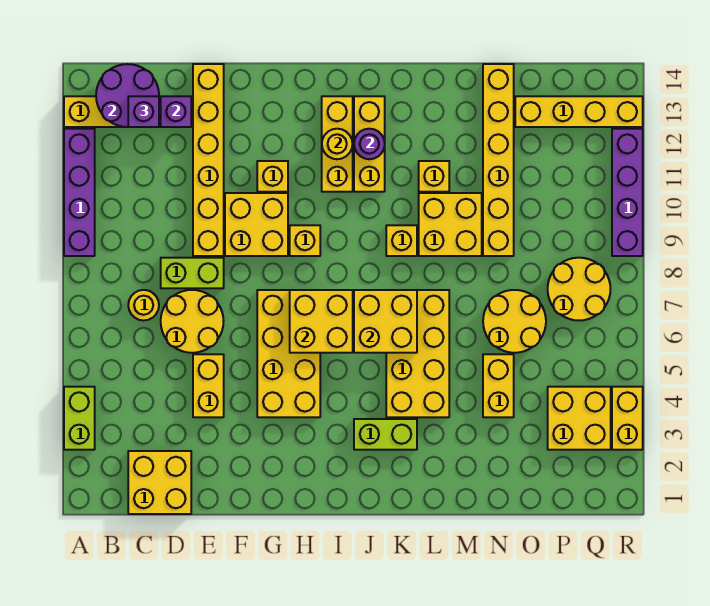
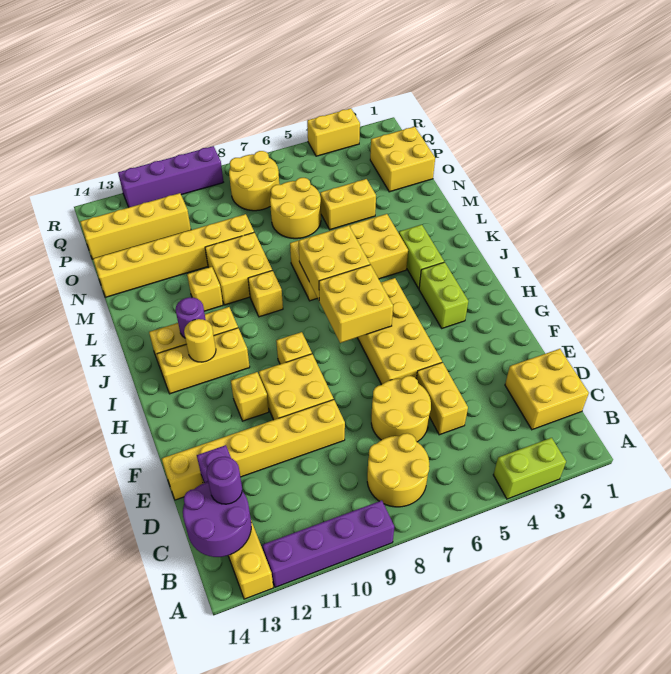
yellow round brick C7 level 1 -> yellow round brick B7:C8 level 1
purple brick C13 level 3 -> purple round brick C13 level 3
lime brick D8:E8 level 1 -> lime brick H3:I3 level 1
yellow brick E4:E5 level 1 -> yellow brick D5:E5 level 1
yellow brick G4:H7 level 1 -> yellow brick F5:I6 level 1
yellow brick O13:R13 level 1 -> yellow brick P11:P14 level 1
yellow brick P3:Q4 level 1 -> yellow brick O1:P2 level 1

